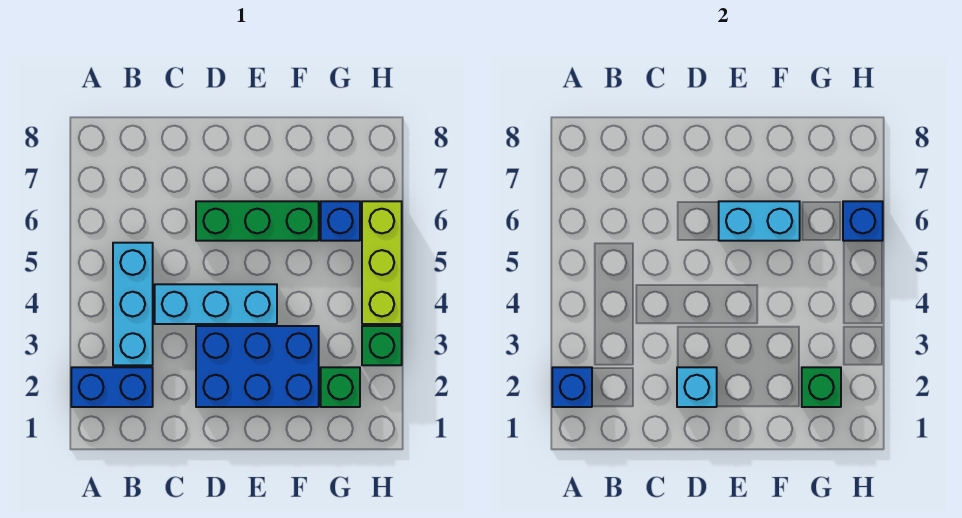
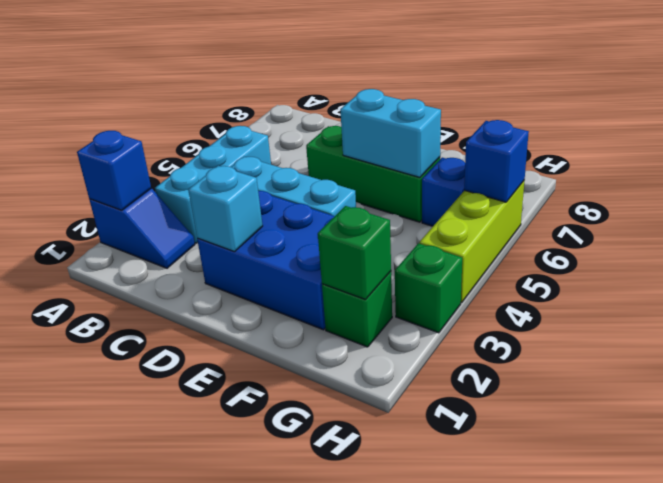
blue brick A2:B2 level 1 -> blue slope A2:B2 level 1 top A

